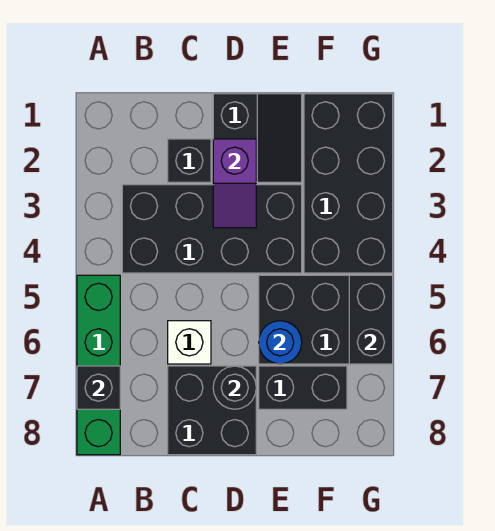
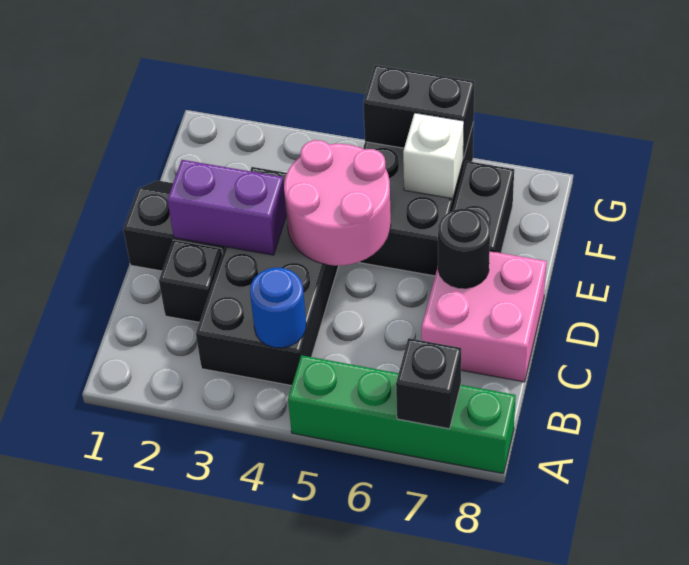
white brick C6 level 1 -> white brick F6 level 2
black brick C7:D8 level 1 -> pink brick C7:D8 level 1
purple slope D2:D3 level 2 top 2 -> purple brick D2:D3 level 2
none -> pink round brick D4:E5 level 2
blue round brick E6 level 2 -> blue round brick B4 level 2
black brick F1:G4 level 1 -> none

